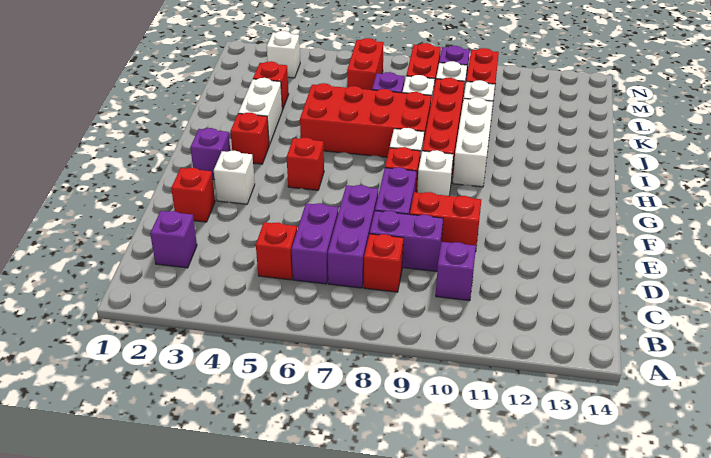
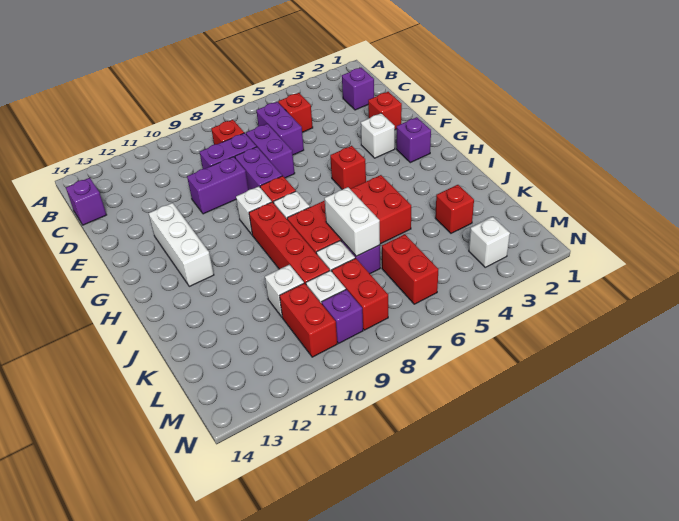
purple brick C7:E7 level 1 -> purple brick D7:E7 level 1
purple brick C10 level 1 -> purple brick C14 level 1
red brick E9:E10 level 1 -> purple brick E9:E10 level 1
red brick H3 level 1 -> none
white brick H10:J10 level 1 -> white brick F12:H12 level 1
white brick I3:J3 level 1 -> white brick J7:K7 level 2

